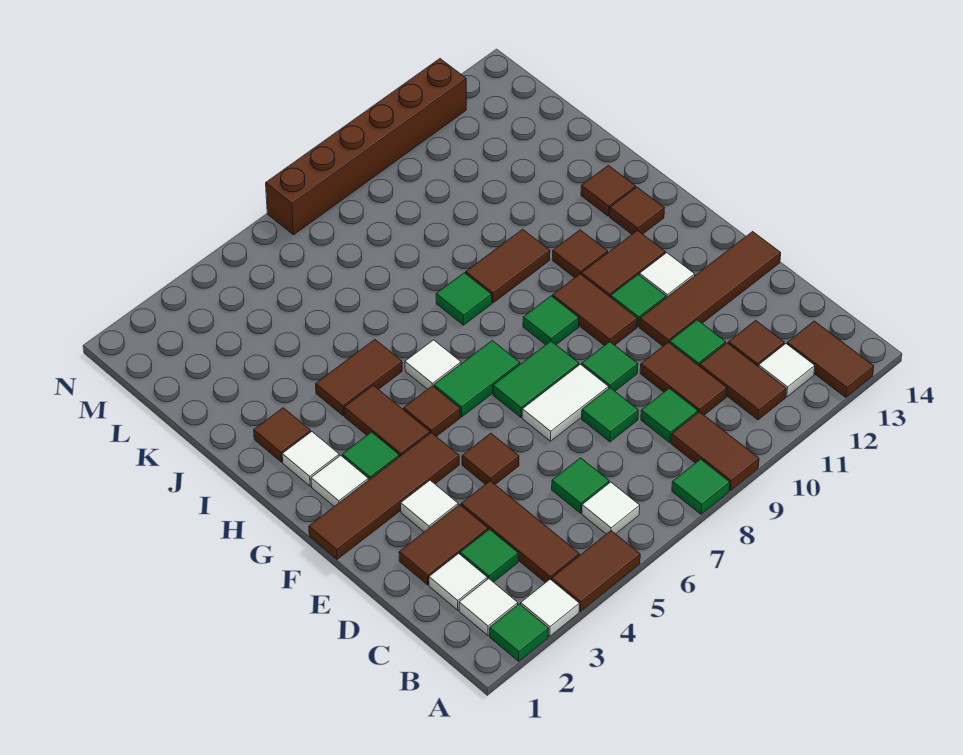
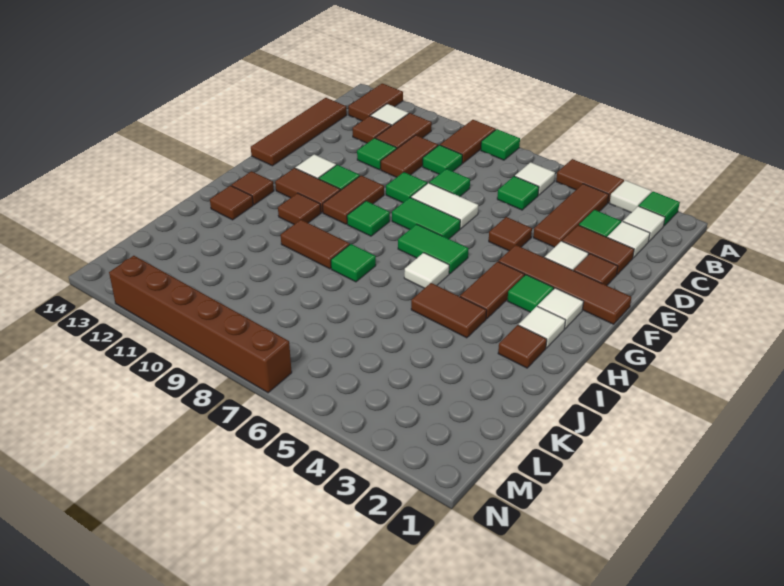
brown tile E11:E14 level 1 -> brown tile C14:F14 level 1
brown tile G5 level 1 -> brown tile E2 level 1

